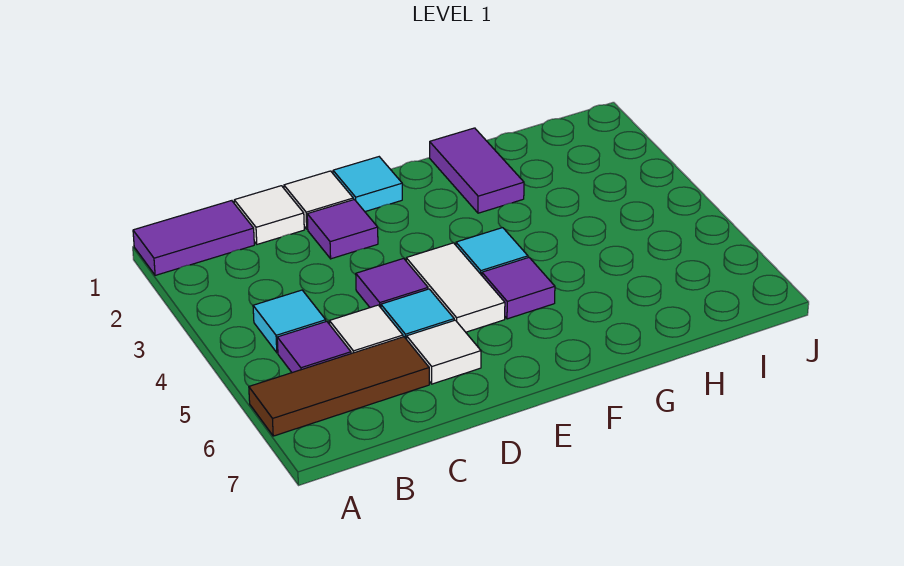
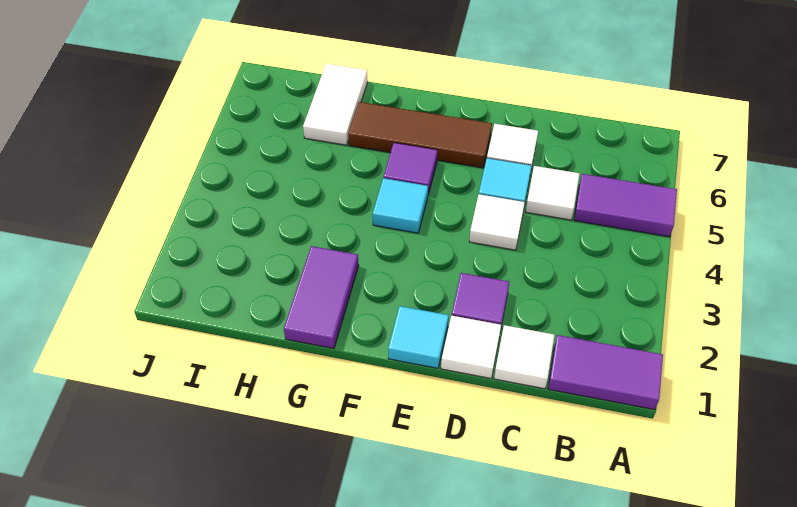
brown tile A6:C6 level 1 -> brown tile E6:G6 level 1
cyan tile B4 level 1 -> none
purple tile B5 level 1 -> purple tile A5:B5 level 1
purple tile D4 level 1 -> white tile D4 level 1
white tile E4:E5 level 1 -> white tile H6:H7 level 1

